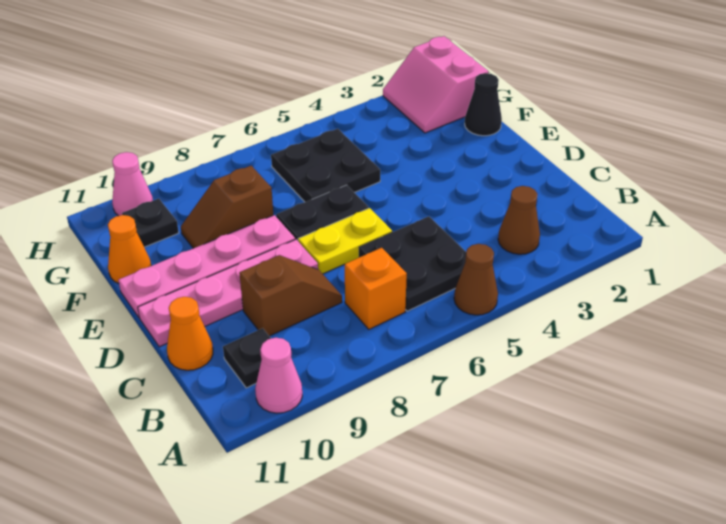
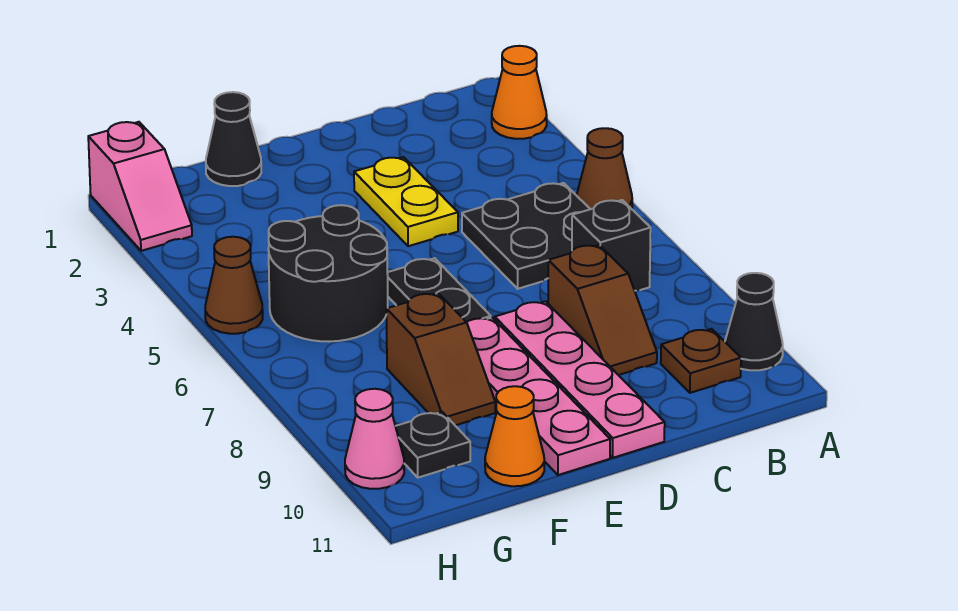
pink cone A10 level 1 -> black cone A10 level 1
brown cone B3 level 1 -> brown cone H5 level 1
orange brick B7 level 1 -> black brick B7 level 1
black plate B10 level 1 -> brown plate B10 level 1
brown slope C8:C9 level 1 top 9 -> brown slope C8:C9 level 1 top 8
orange cone C11 level 1 -> orange cone A2 level 1
yellow plate D6:D7 level 1 -> yellow plate D3:D4 level 1
black plate F5:G6 level 1 -> black round brick F5:G6 level 1
pink slope G1:H2 level 1 top 1 -> pink slope H1:H2 level 1 top 1

